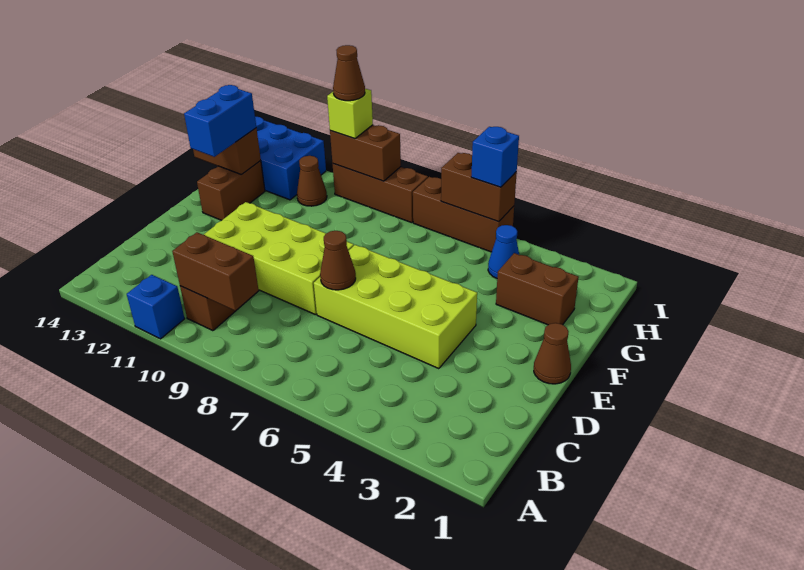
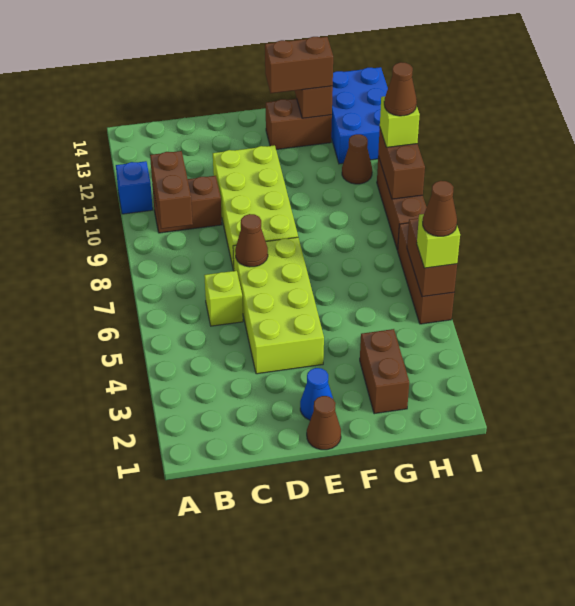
none -> lime brick C6 level 1
blue brick F13:G13 level 3 -> brown brick F13:G13 level 3
blue cone H4 level 1 -> blue cone E2 level 1
blue brick I5 level 3 -> lime brick I5 level 3
none -> brown cone I5 level 4

